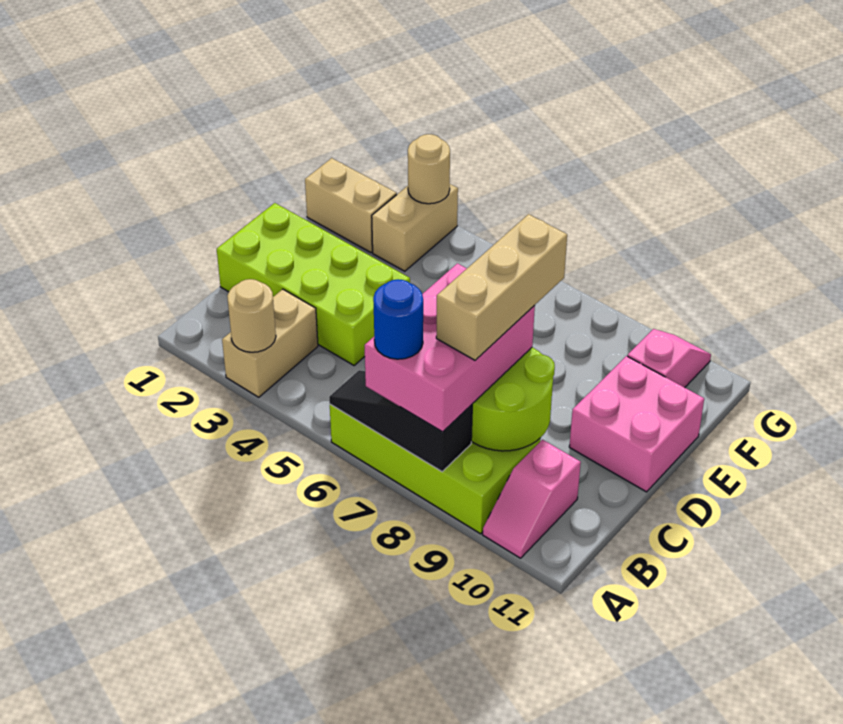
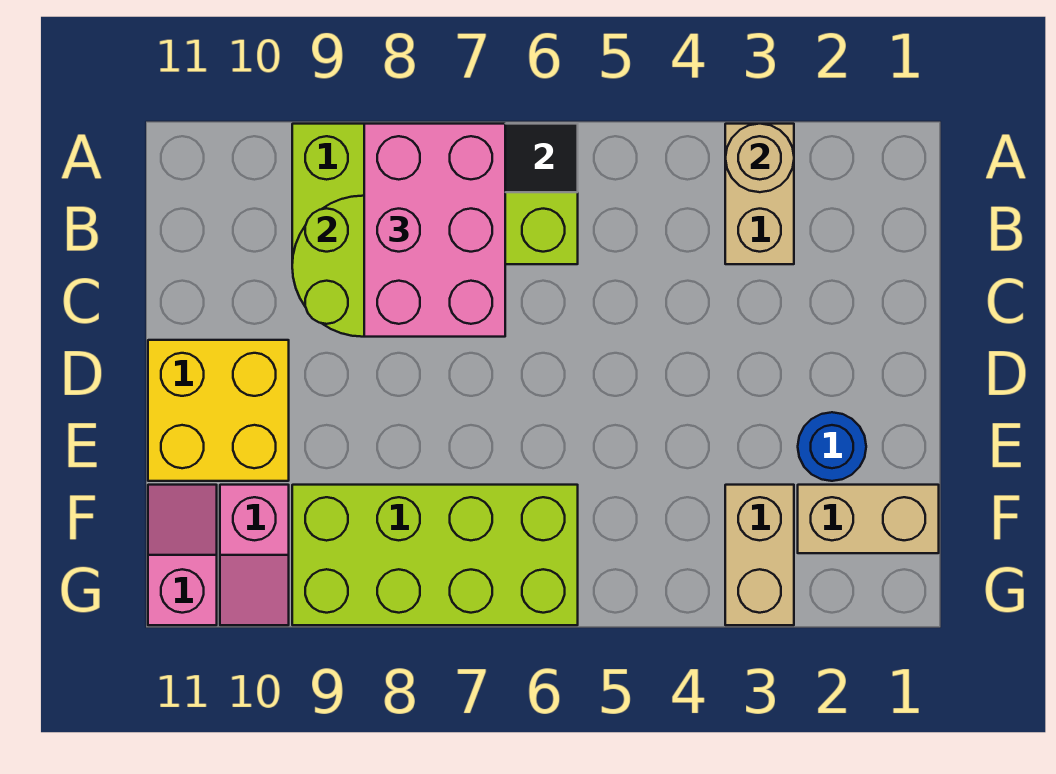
blue round brick A7 level 4 -> blue round brick E2 level 1
pink slope A10:B10 level 1 top B -> pink slope F11:G11 level 1 top G
tan brick B8:D8 level 4 -> none
lime brick C1:D4 level 1 -> lime brick F6:G9 level 1
pink brick D10:E11 level 1 -> yellow brick D10:E11 level 1
tan round brick G3 level 2 -> none

